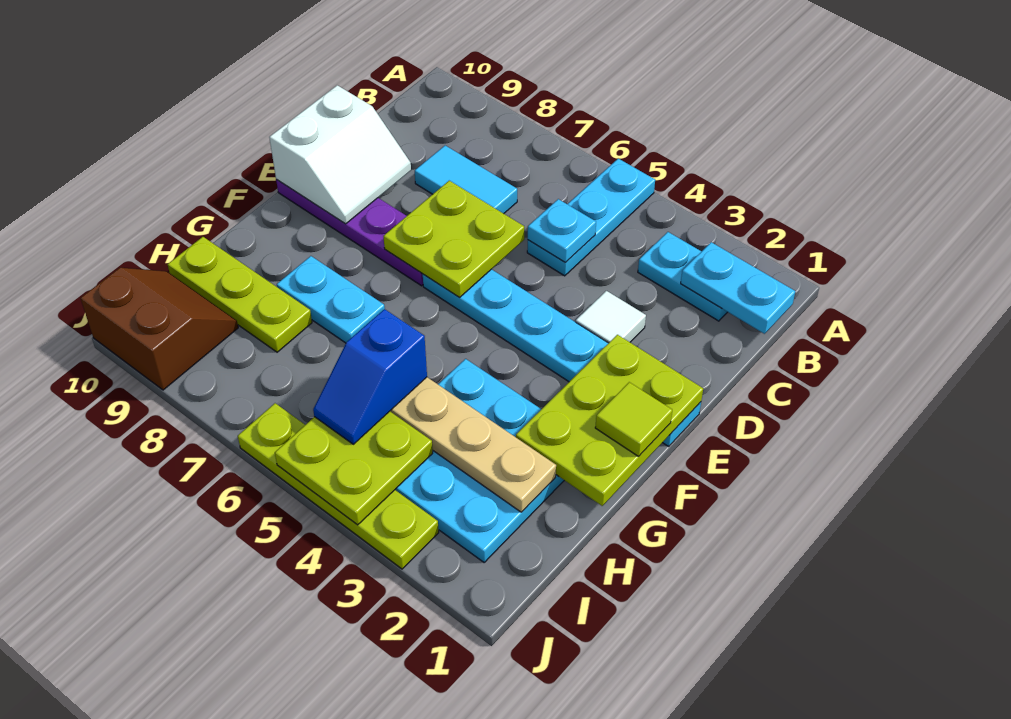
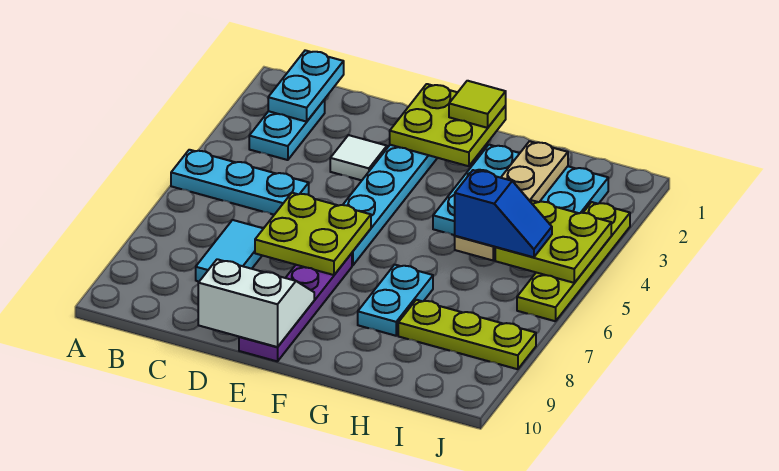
cyan plate C5 level 2 -> none
lime plate E1:G2 level 2 -> lime plate E1:F2 level 2
lime plate H8:H10 level 1 -> lime plate H8:J8 level 1
brown slope I9:J10 level 1 top J -> none

